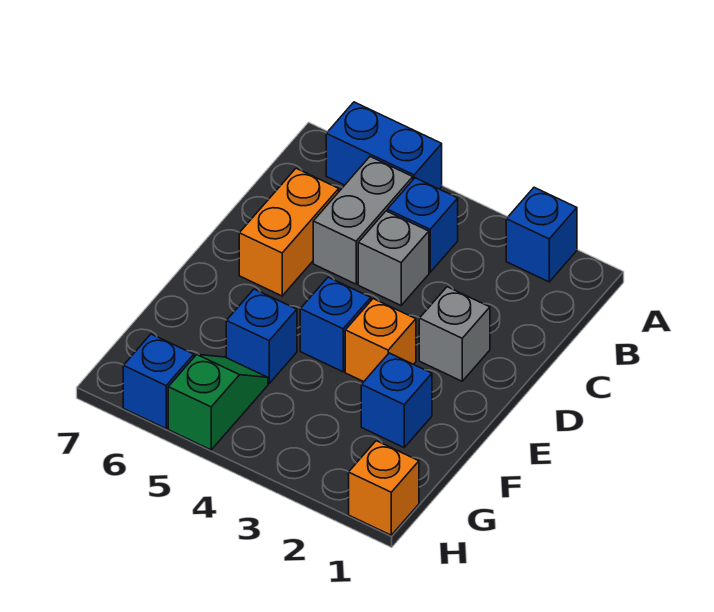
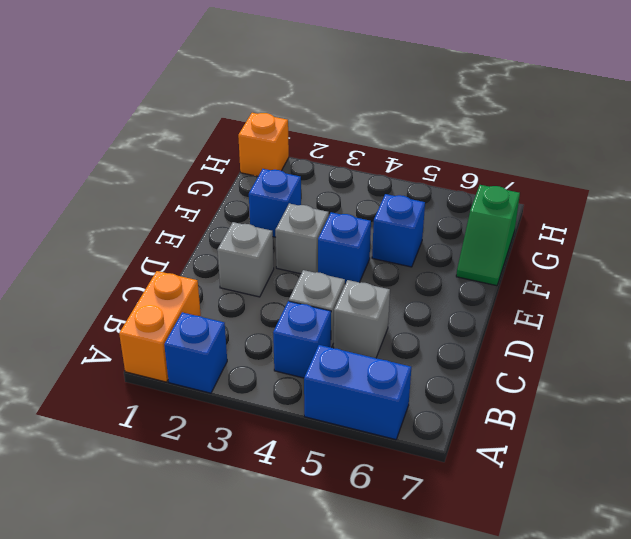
grey brick B5:C5 level 1 -> grey brick C5 level 1
orange brick C6:D6 level 1 -> orange brick A1:B1 level 1
orange brick E3 level 1 -> grey brick E3 level 1
green slope G5:H5 level 1 top H -> green slope F7:G7 level 1 top G
blue brick H6 level 1 -> none

